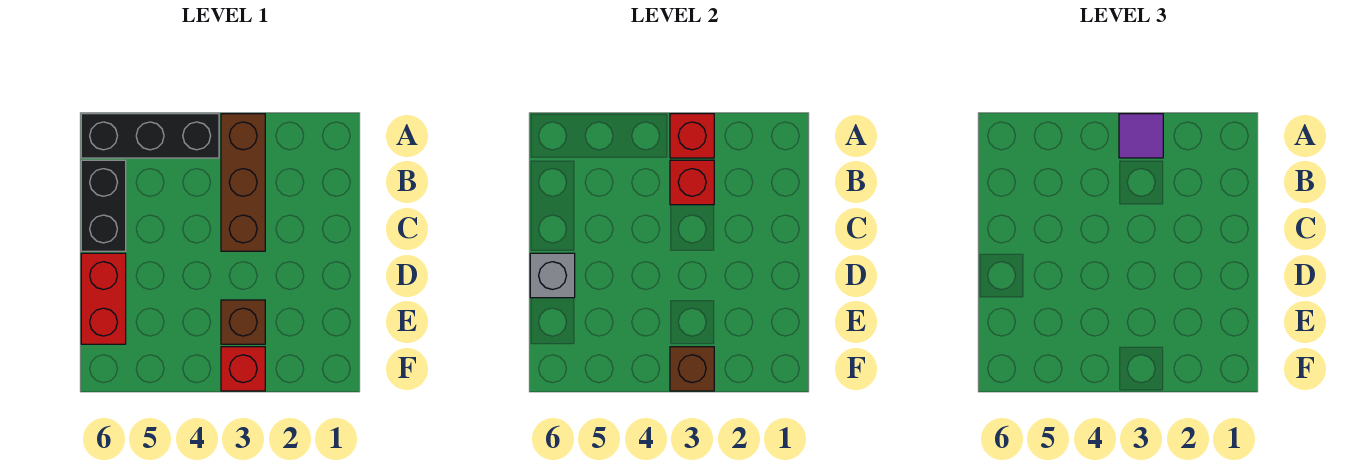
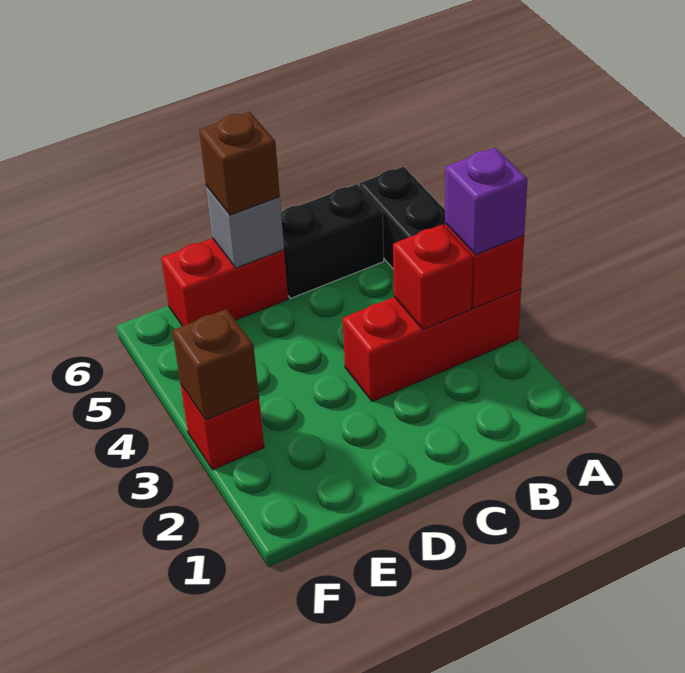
brown brick A3:C3 level 1 -> red brick A3:C3 level 1
purple tile A3 level 3 -> purple brick A3 level 3
brown brick E3 level 1 -> brown brick D6 level 3

